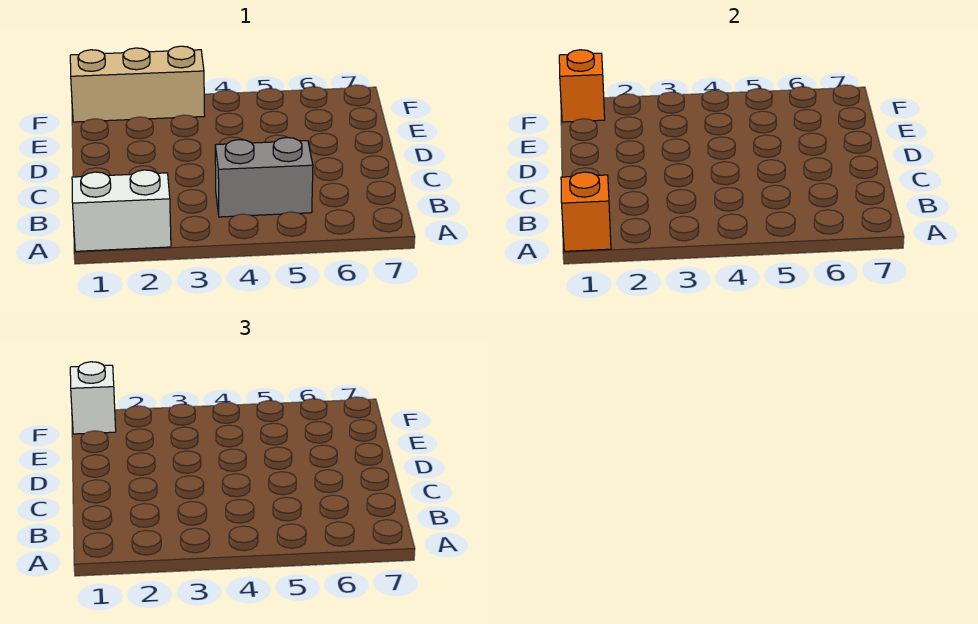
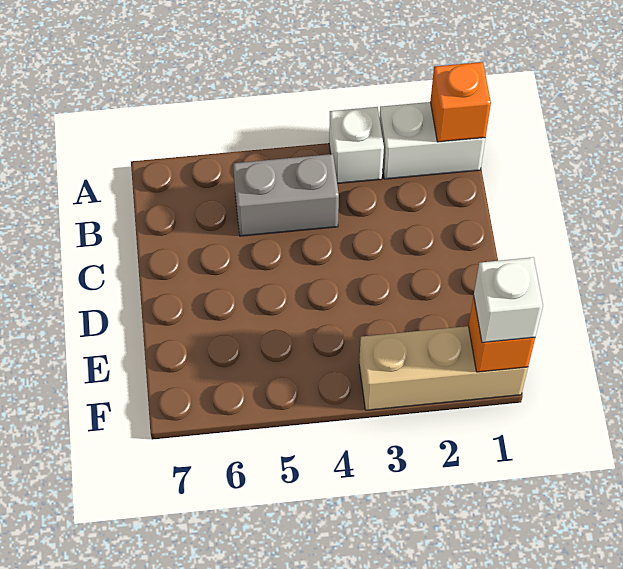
none -> white brick A3 level 1

